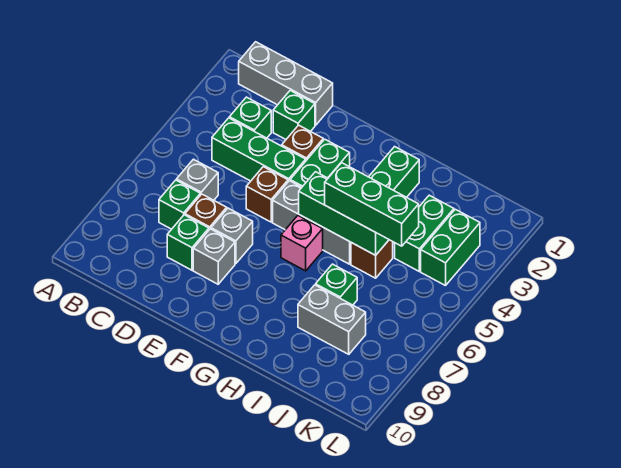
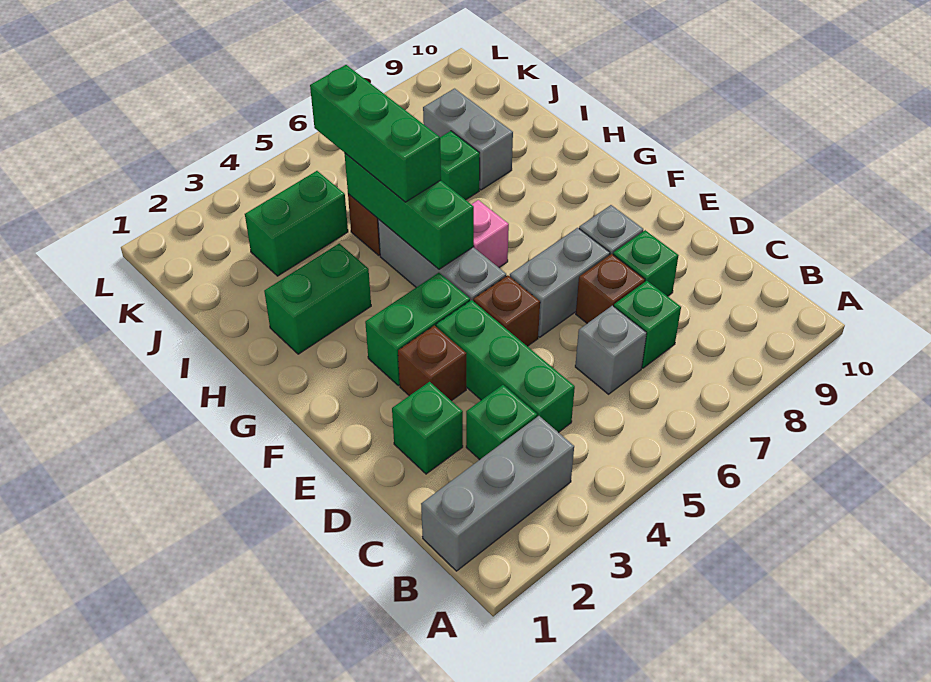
grey brick B1:D1 level 1 -> grey brick B1:B3 level 1
grey brick E7 level 1 -> grey brick E6:E7 level 1
green brick K3:K4 level 1 -> none

